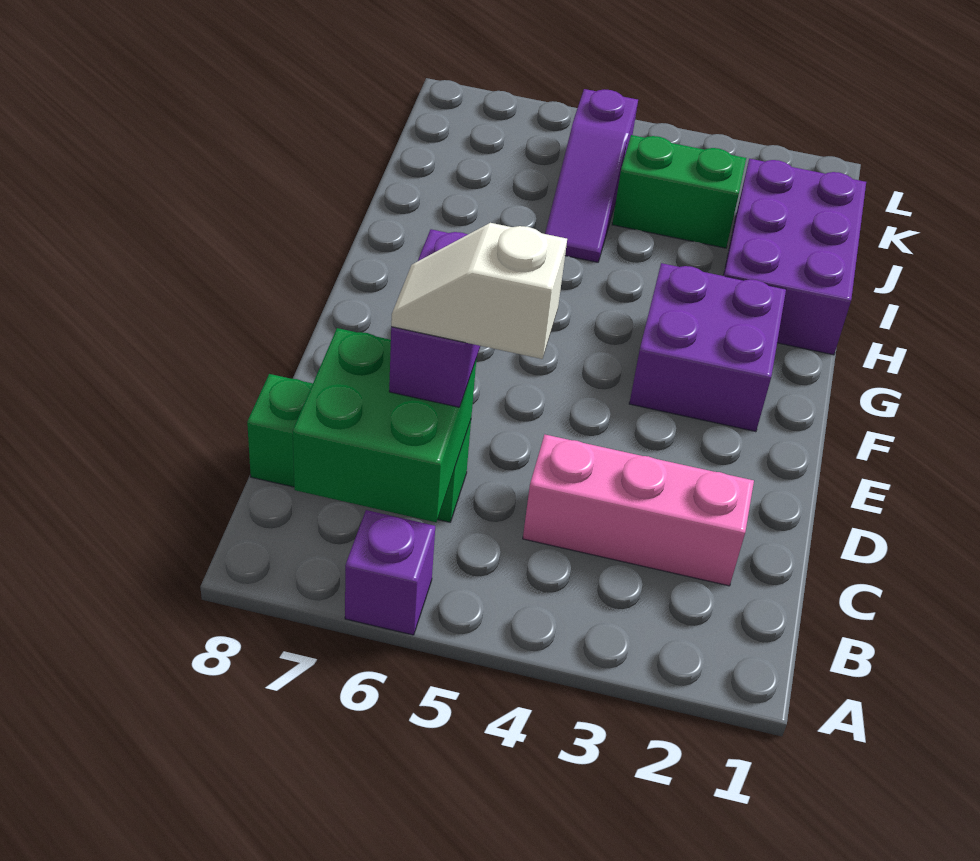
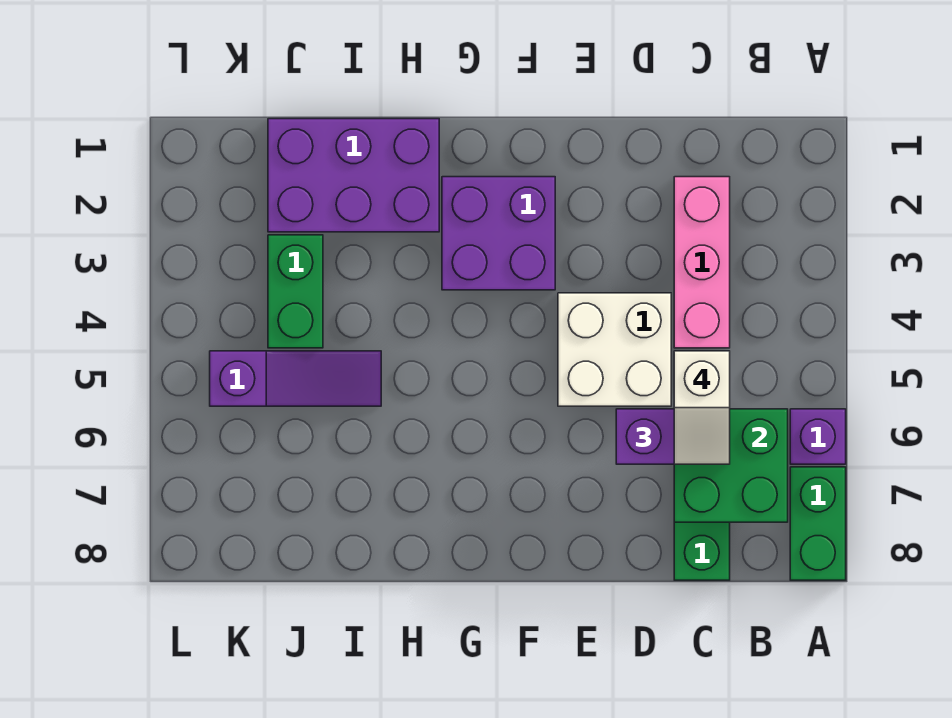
none -> green brick A7:A8 level 1
none -> white brick D4:E5 level 1

